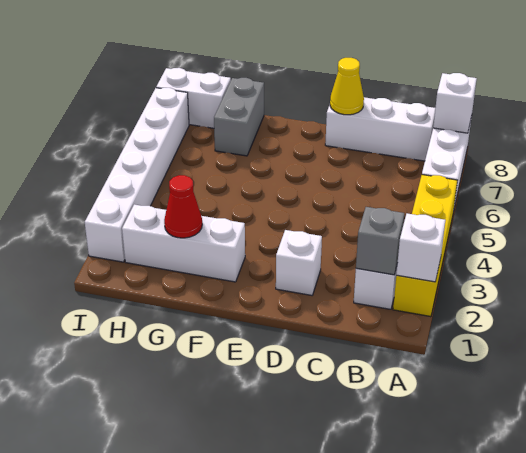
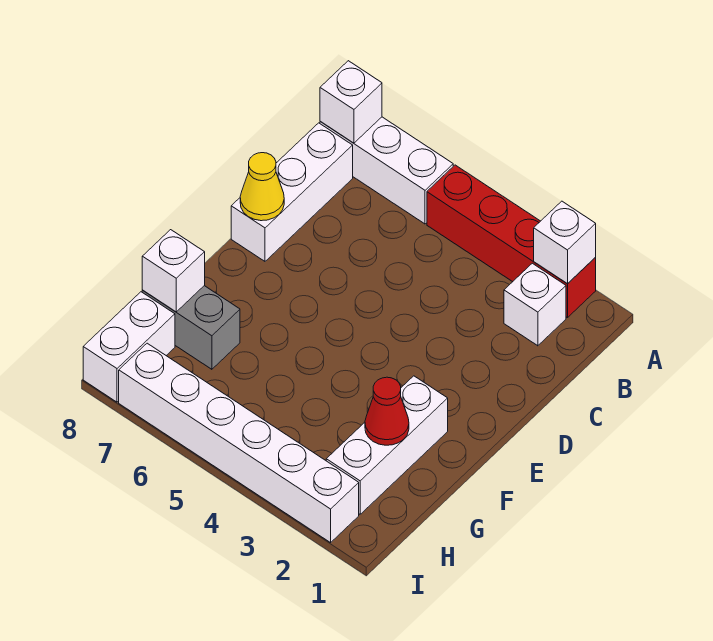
yellow brick A2:A5 level 1 -> red brick A2:A5 level 1
grey brick B2 level 2 -> none
white brick D2 level 1 -> white brick G8 level 2

